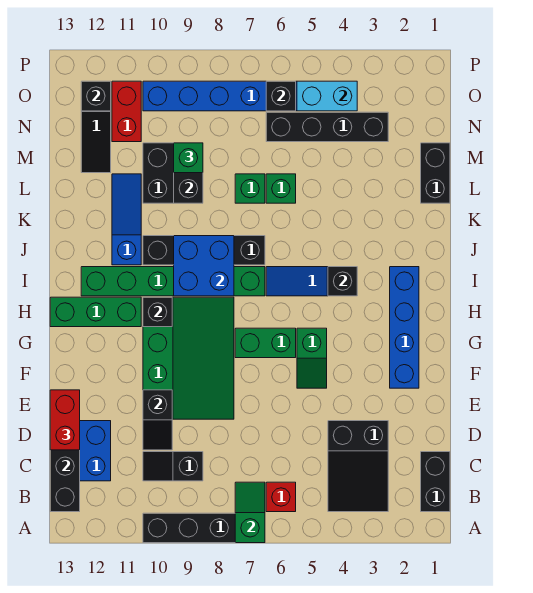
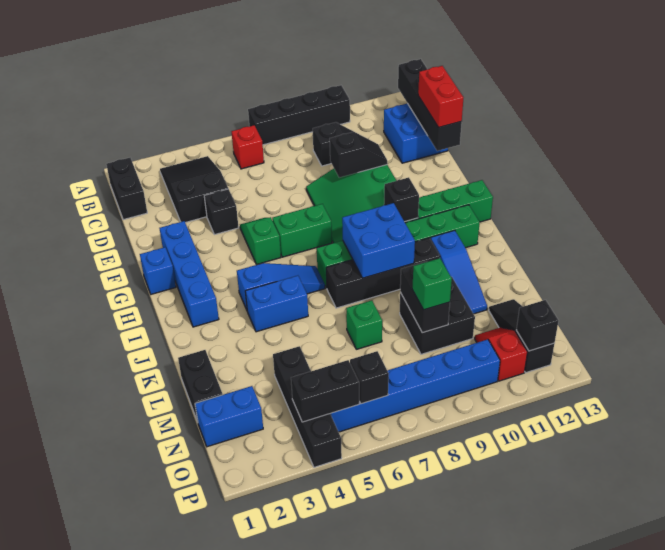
green slope A7:B7 level 2 top A -> none
black slope D10:E10 level 2 top E -> black slope E9:E10 level 2 top 9
none -> blue brick G1 level 1
black brick I4 level 2 -> black brick E4 level 1
none -> blue brick J4:J5 level 1
green brick L6 level 1 -> none
none -> blue brick N1:N2 level 1
black brick N3:N6 level 1 -> black brick M4:P4 level 1
red brick N11:O11 level 1 -> red slope N11:O11 level 1 top O
cyan brick O4:O5 level 2 -> black brick O4:O5 level 2

